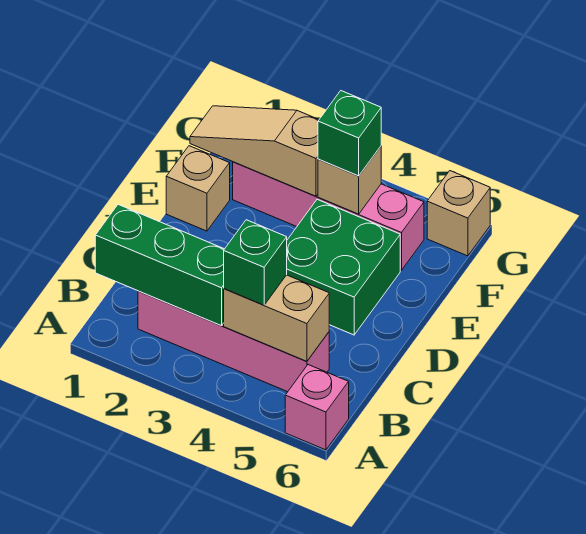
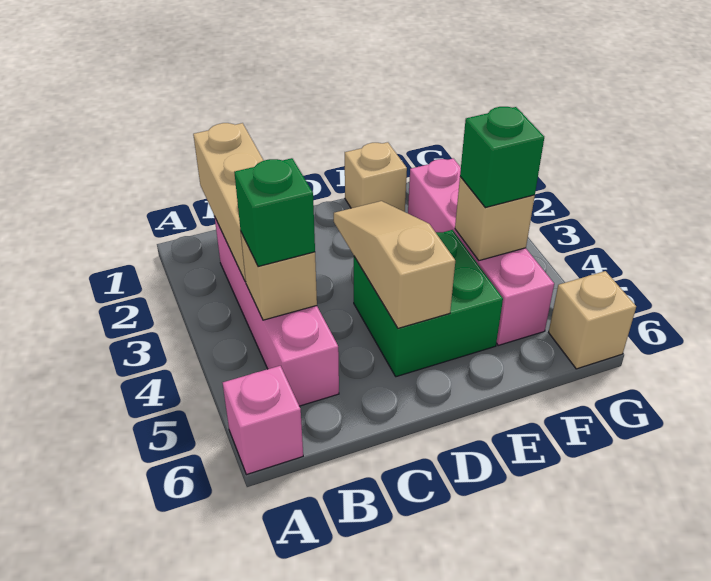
green brick B1:B3 level 2 -> tan brick B1:B3 level 2
tan brick B4:B5 level 2 -> tan brick B4 level 2
tan slope F1:F3 level 2 top 3 -> tan slope D3:D5 level 2 top 5

